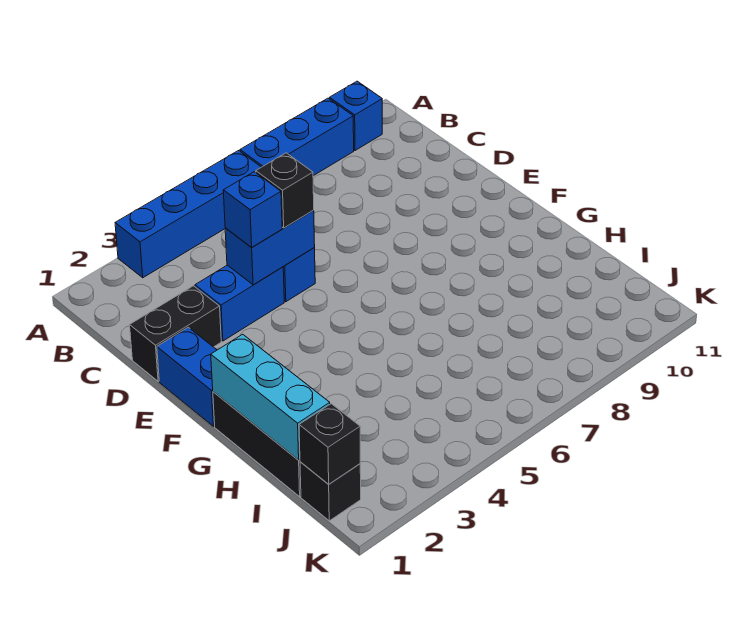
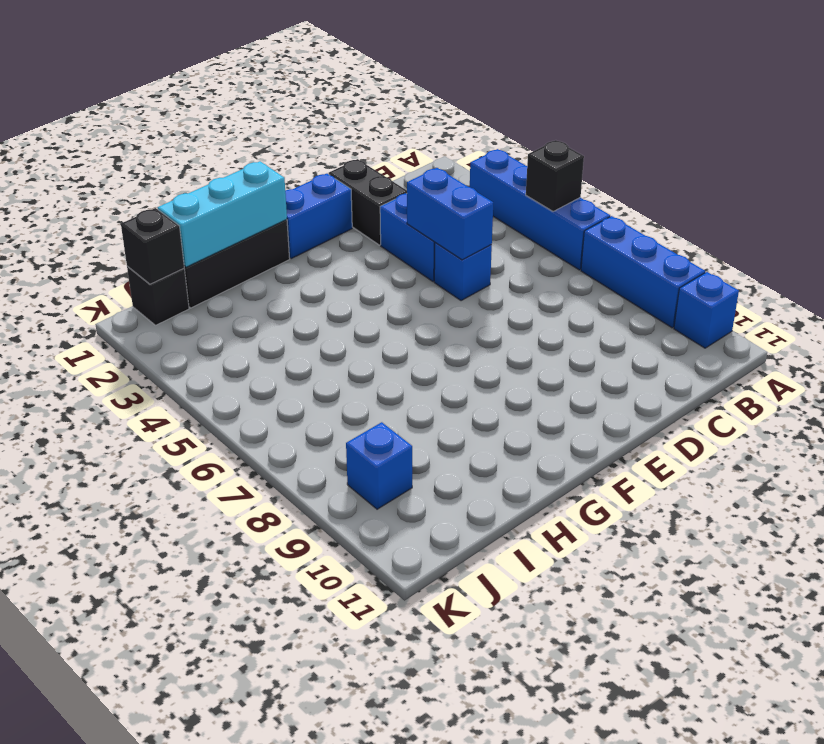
blue brick D4 level 3 -> blue brick J9 level 1
black brick D5 level 3 -> black brick A5 level 2

